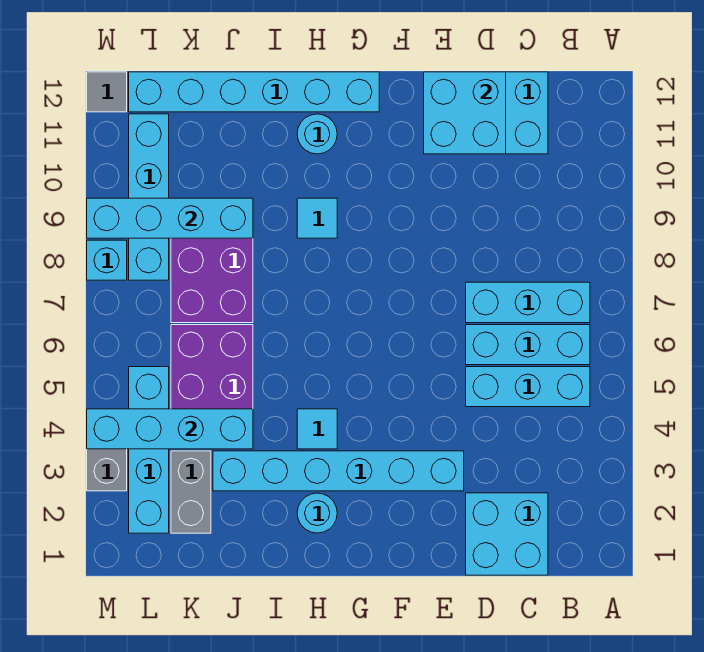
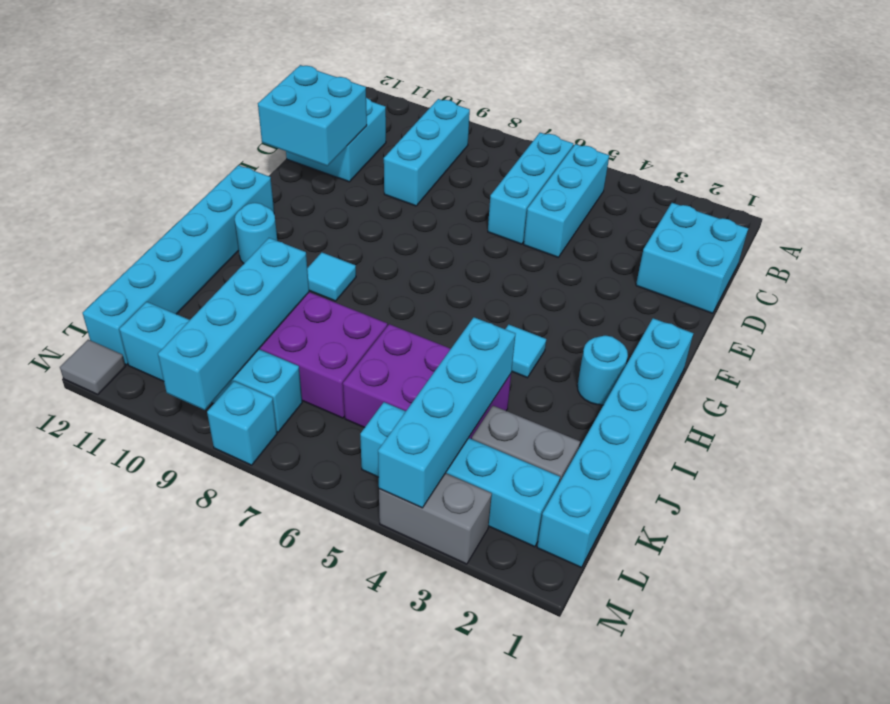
cyan brick B7:D7 level 1 -> cyan brick B9:D9 level 1
cyan brick E3:J3 level 1 -> cyan brick G1:L1 level 1

